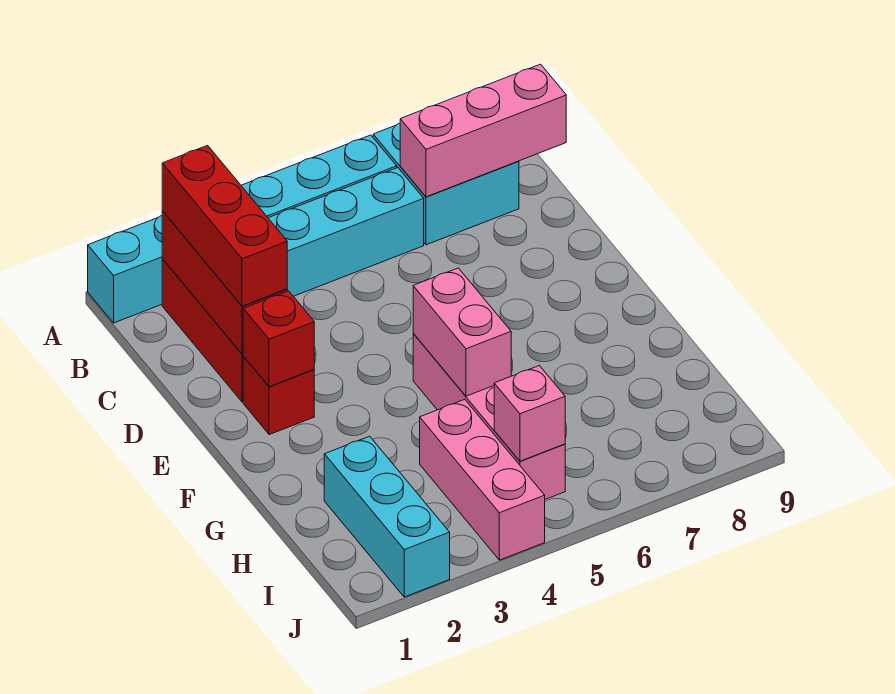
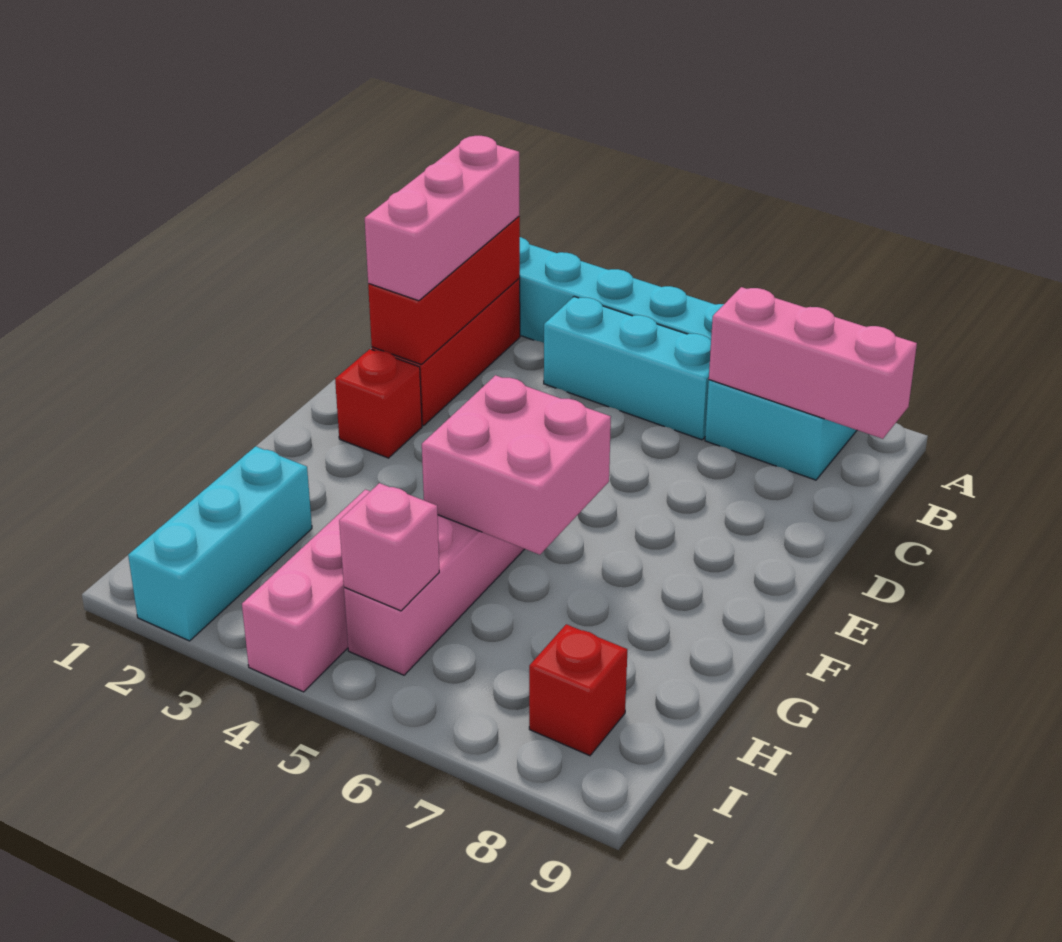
red brick B2:D2 level 3 -> pink brick B2:D2 level 3
red brick E2 level 2 -> red brick I8 level 1
pink brick F5:G5 level 2 -> pink brick F5:G6 level 2

